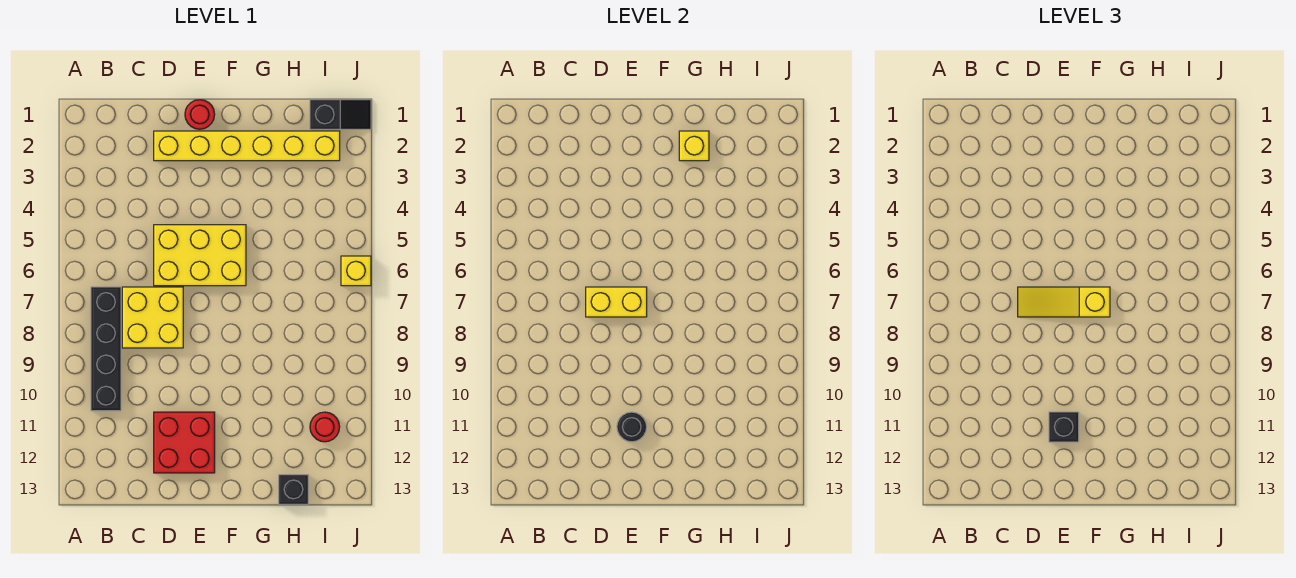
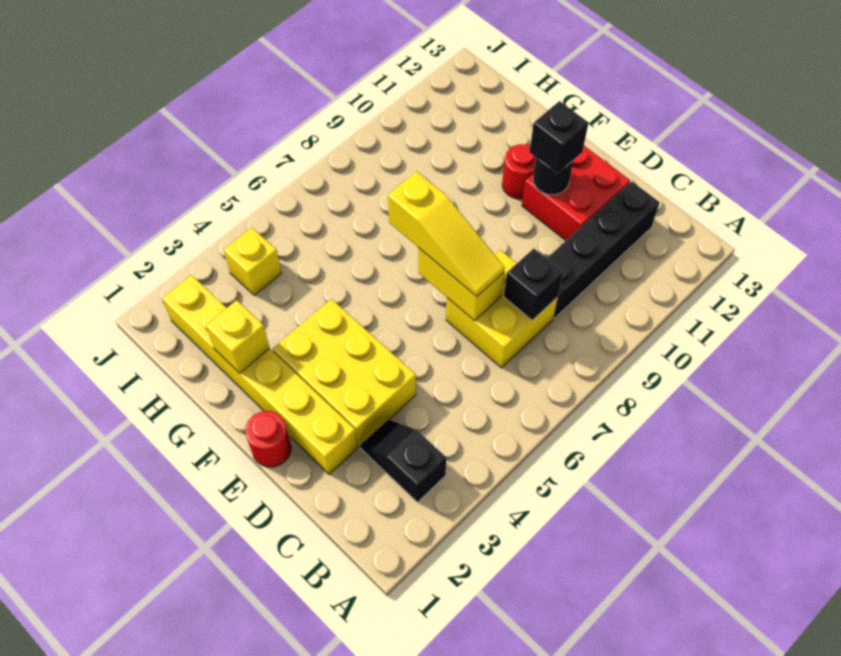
black brick B7:B10 level 1 -> black brick C9:C12 level 1
yellow brick D5:F6 level 1 -> yellow brick D3:F4 level 1
black brick H13 level 1 -> black brick C8 level 2
black slope I1:J1 level 1 top I -> black slope B3:C3 level 1 top B
red round brick I11 level 1 -> red round brick F11 level 1
yellow brick J6 level 1 -> yellow brick I4 level 1

